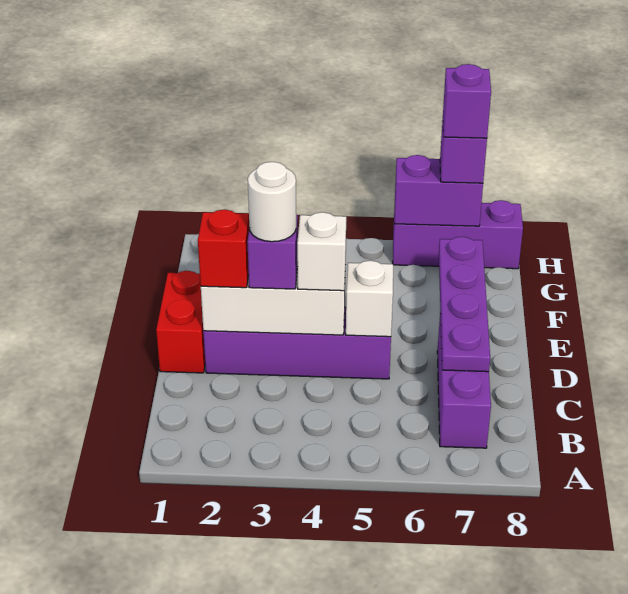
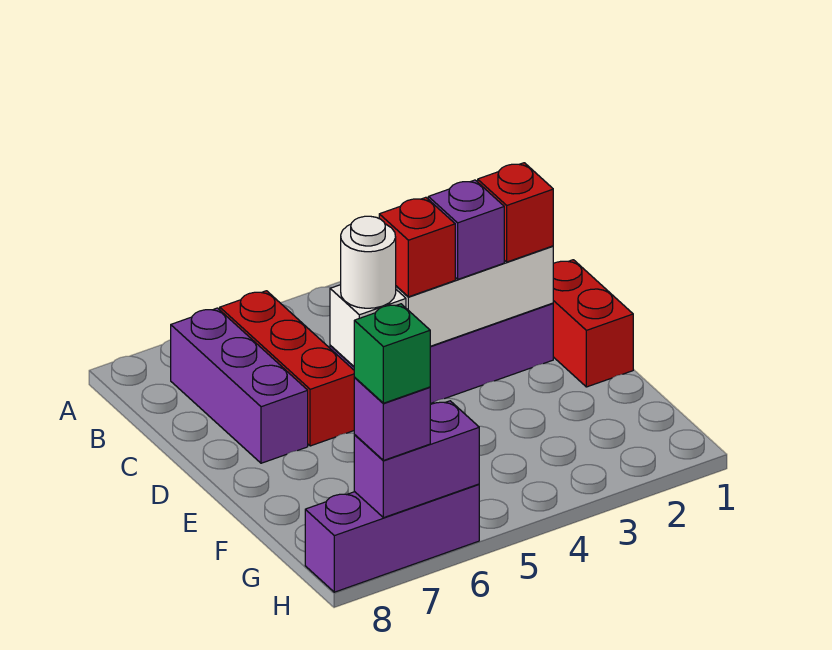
none -> red brick B6:D6 level 1
purple plate C7:F7 level 2 -> none
white round brick D3 level 4 -> white round brick D5 level 3
white brick D4 level 3 -> red brick D4 level 3
purple brick H7 level 4 -> green brick H7 level 4

